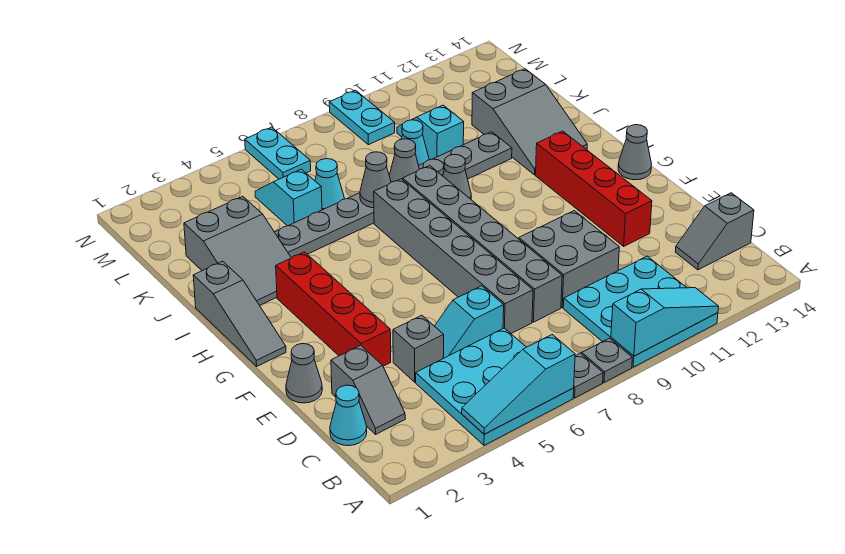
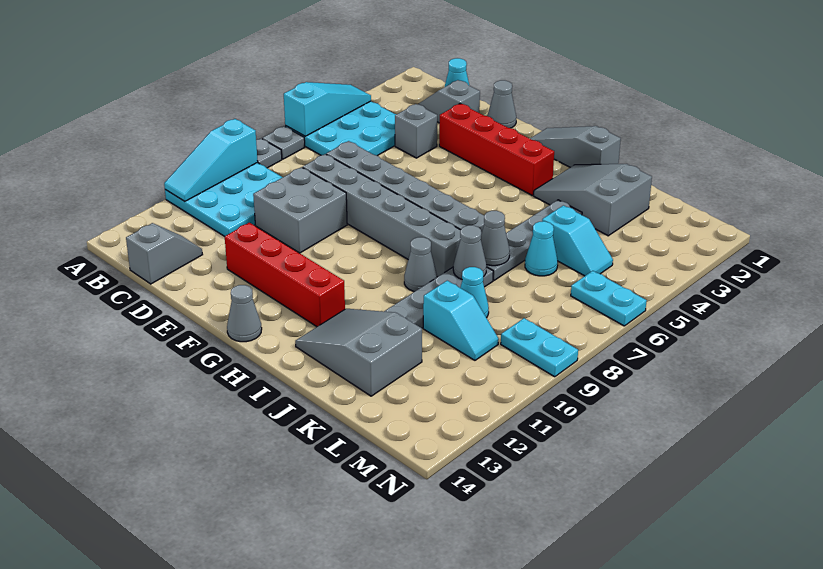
cyan slope D5:D6 level 1 top 6 -> none

